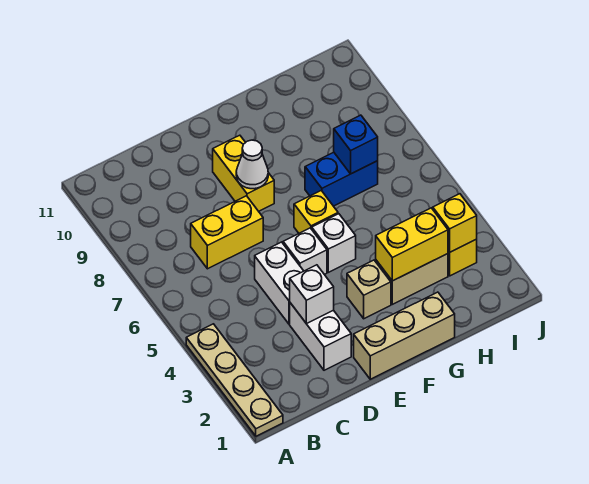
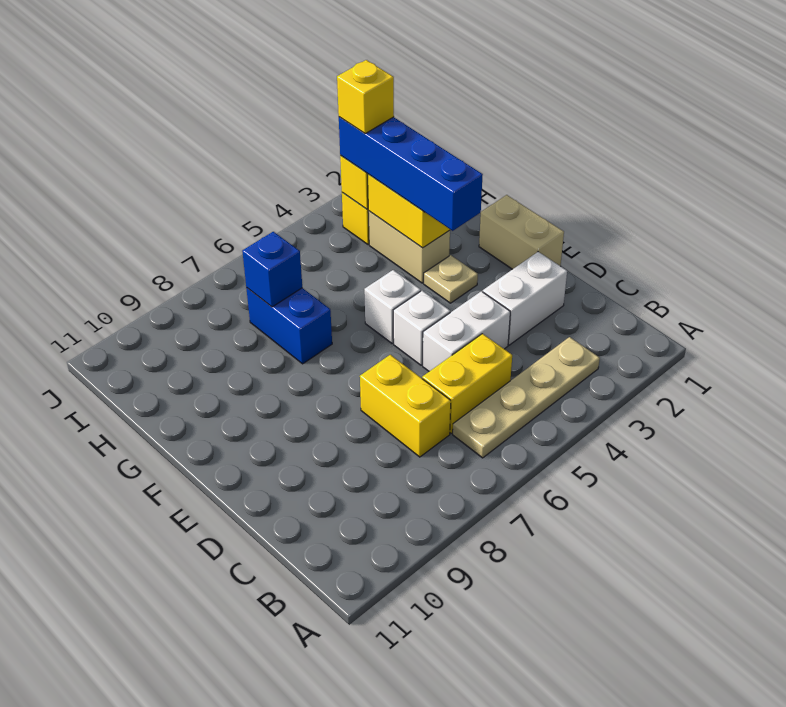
tan plate A1:A4 level 1 -> tan plate B3:B6 level 1
white brick D3 level 2 -> none
tan brick E1:G1 level 1 -> tan brick E1:F1 level 1
yellow brick E8:E9 level 1 -> yellow brick C5:C6 level 1
white cone E8 level 2 -> none
tan brick F3 level 1 -> tan plate F3 level 1
none -> blue brick F3:I3 level 3
yellow brick F6 level 1 -> yellow brick I3 level 4

